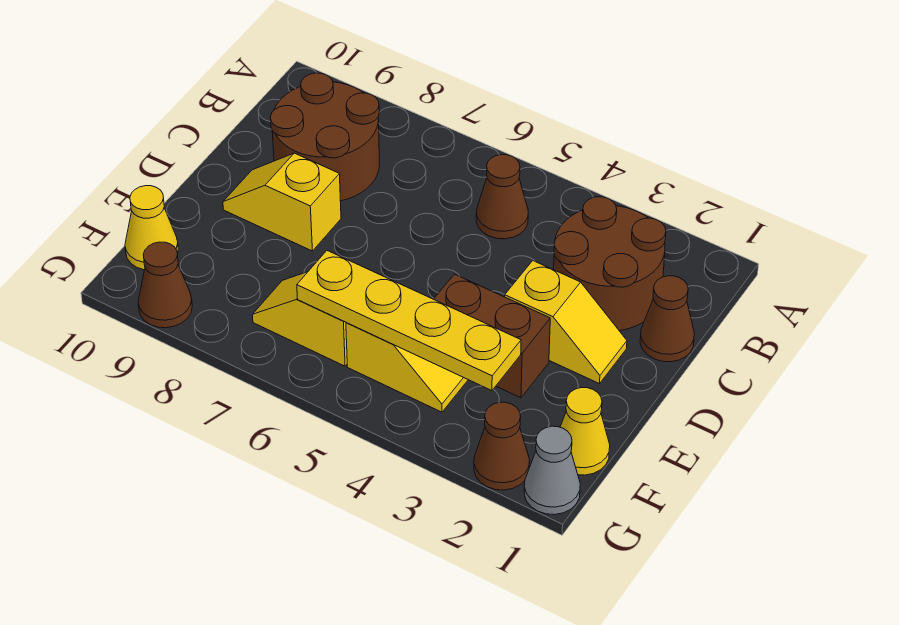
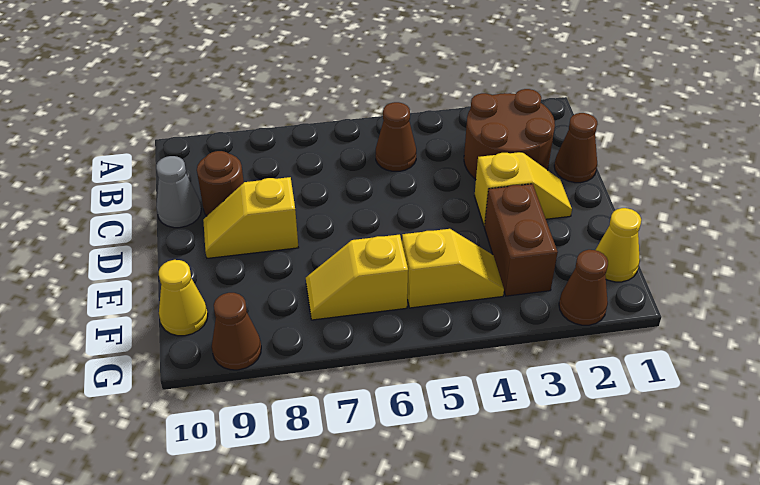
brown round brick B8:C9 level 1 -> brown round brick C9 level 1
brown brick E3:E4 level 1 -> brown brick E3:F3 level 1
yellow plate F3:F6 level 2 -> none
grey cone G1 level 1 -> grey cone C10 level 1

